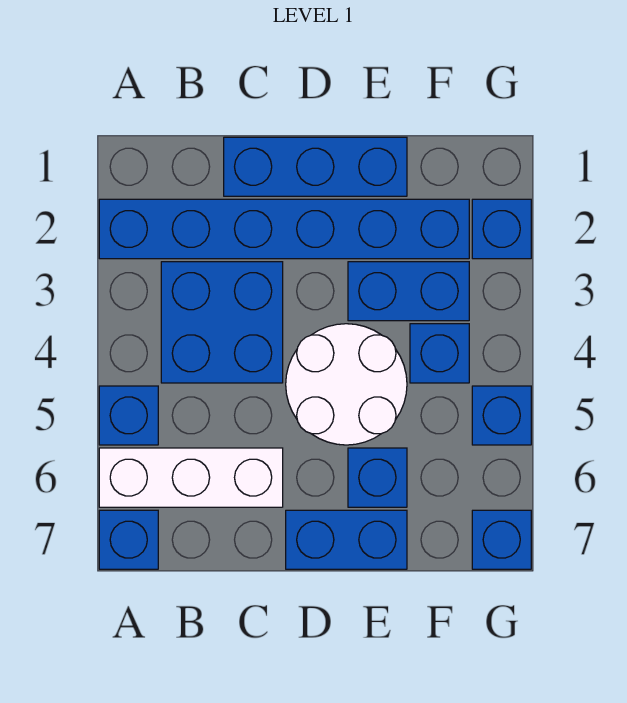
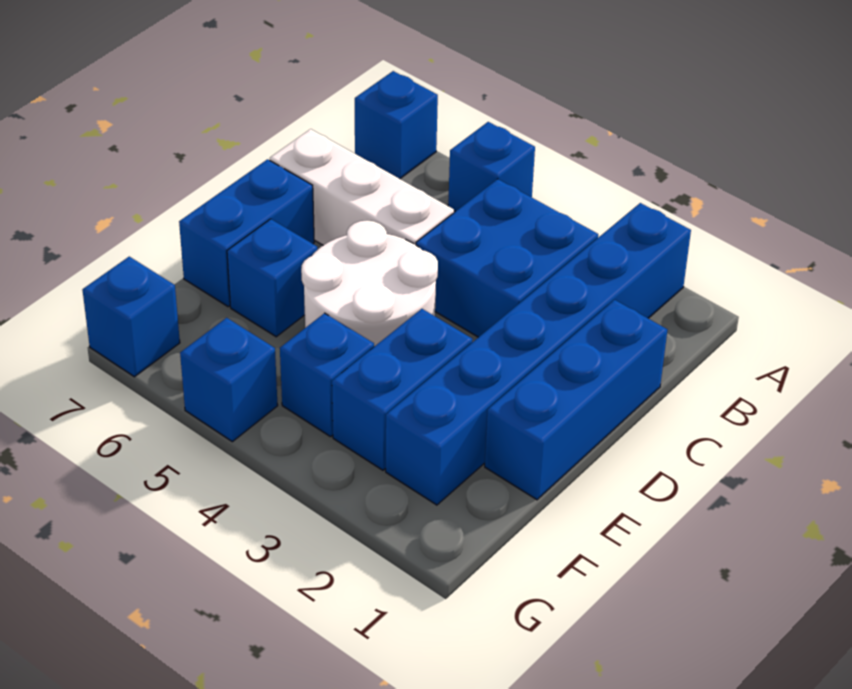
white brick A6:C6 level 1 -> white brick C5:C7 level 1
blue brick G2 level 1 -> none

